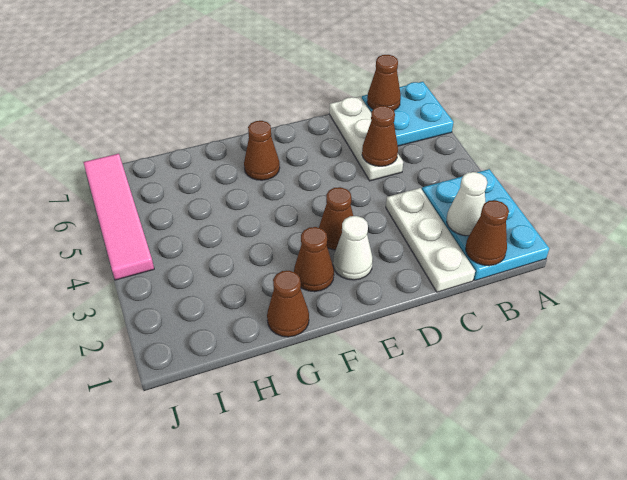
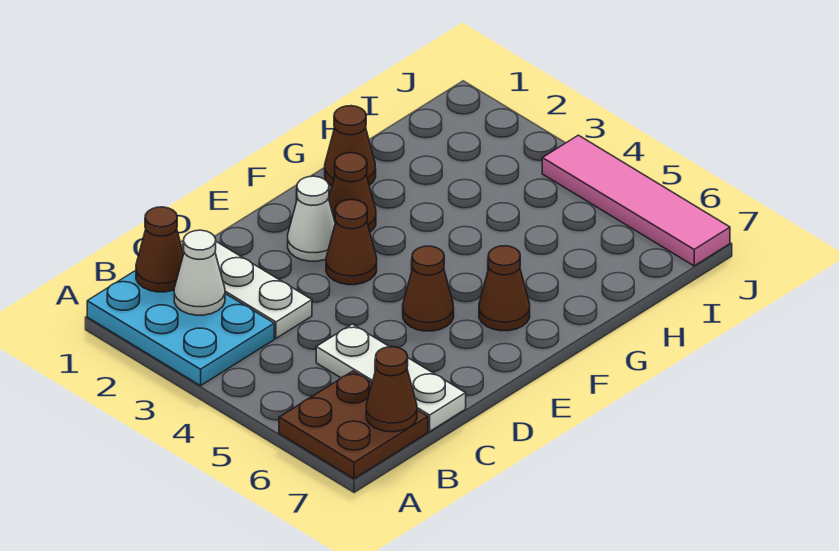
cyan plate A6:B7 level 1 -> brown plate A6:B7 level 1
brown cone C5 level 2 -> brown cone E5 level 1

